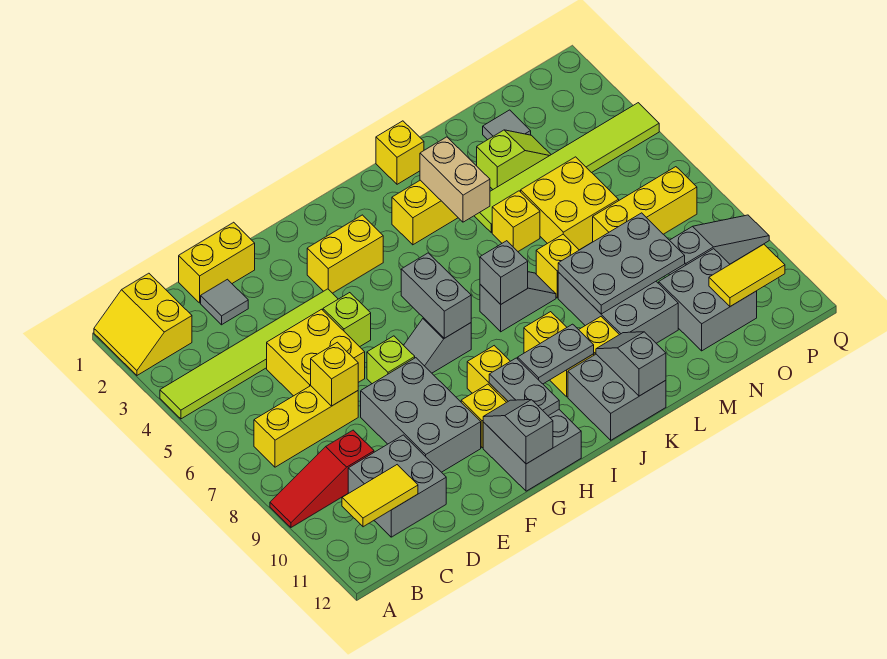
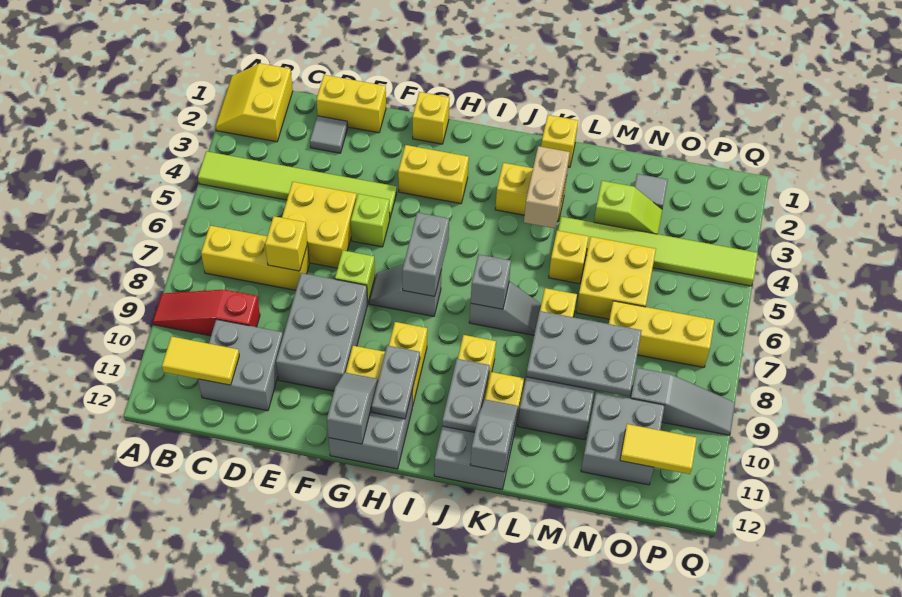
none -> yellow brick G1 level 1
grey plate I10:J10 level 2 -> grey plate J10:J11 level 2

